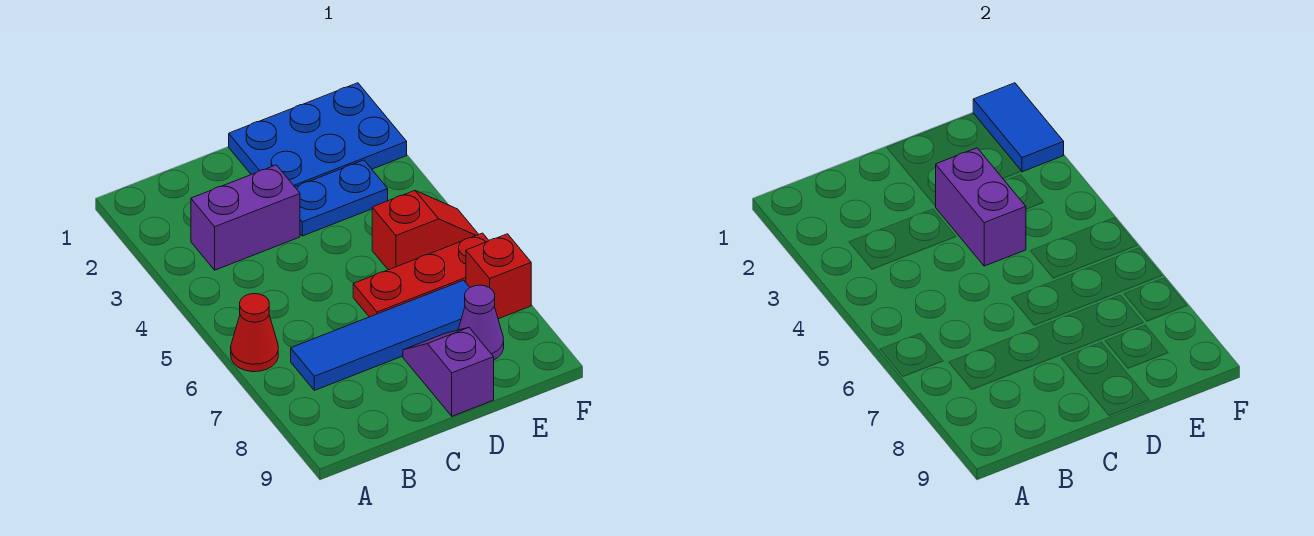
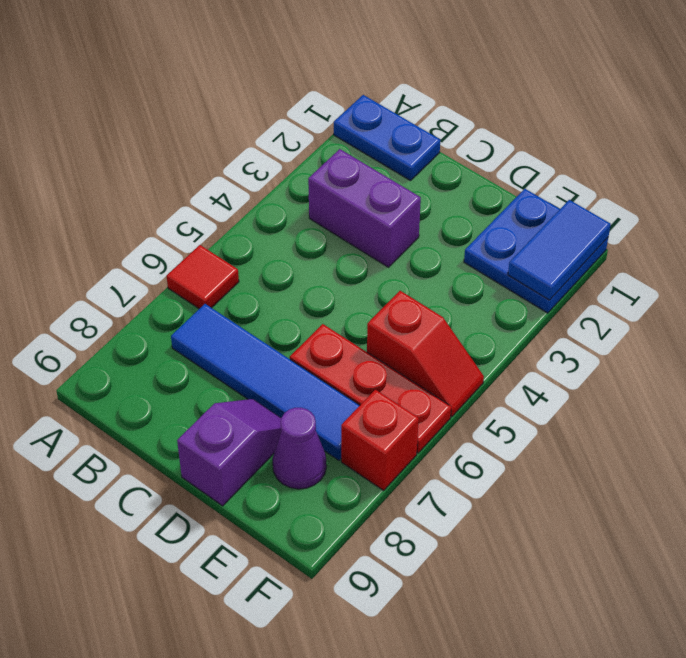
red cone A6 level 1 -> red tile A6 level 1
blue plate D1:F2 level 1 -> blue plate E1:F2 level 1
blue plate D3:E3 level 1 -> blue plate A1:B1 level 1
purple brick D3:D4 level 2 -> none

